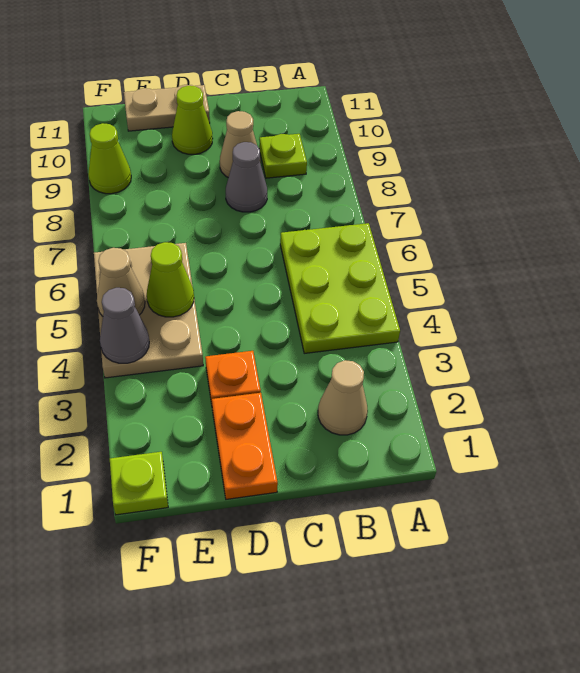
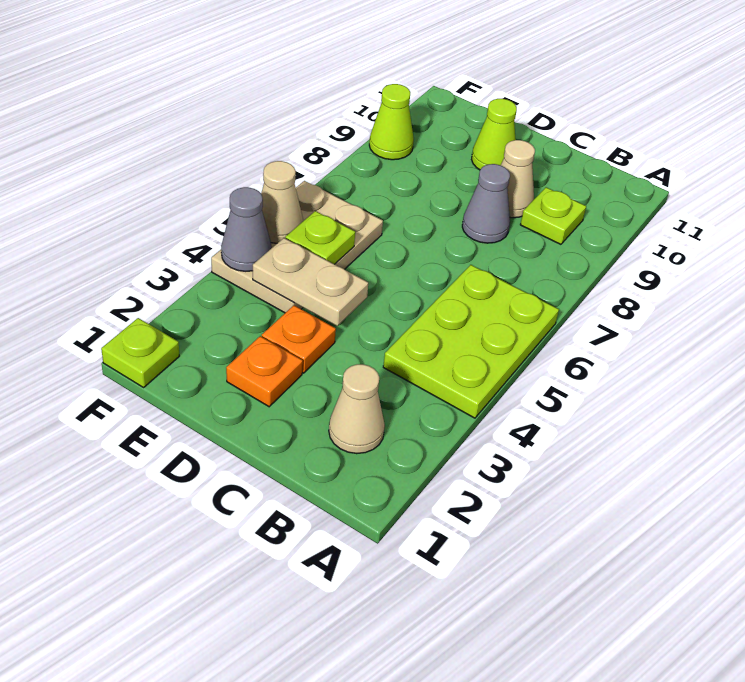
orange plate D1:D2 level 1 -> orange plate D2 level 1
tan plate D11:E11 level 1 -> tan plate D4:E4 level 2
lime cone E5 level 2 -> lime plate E5 level 2

